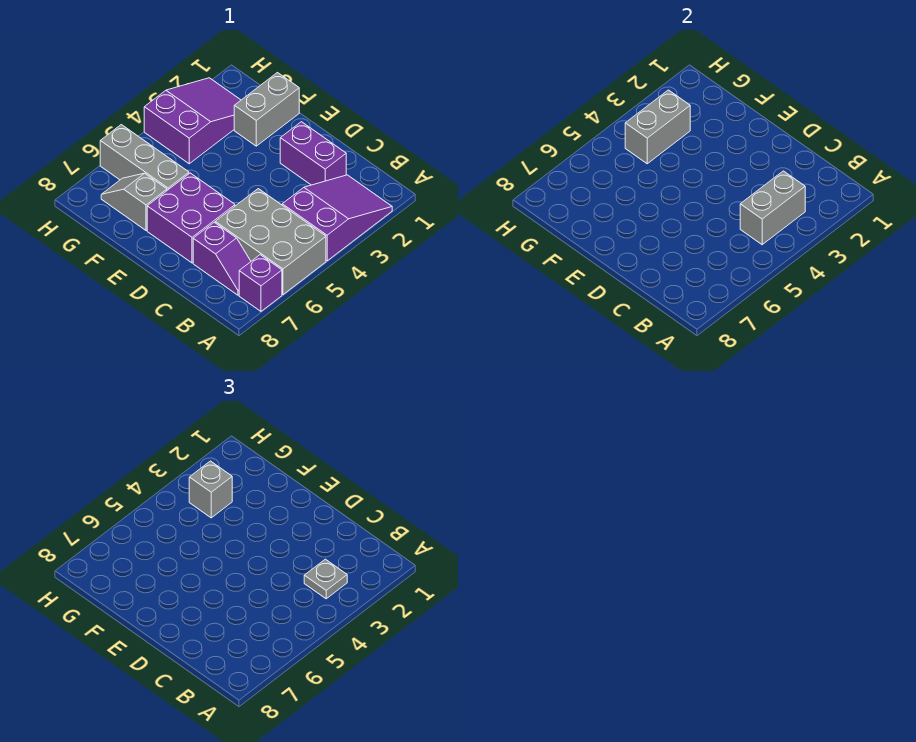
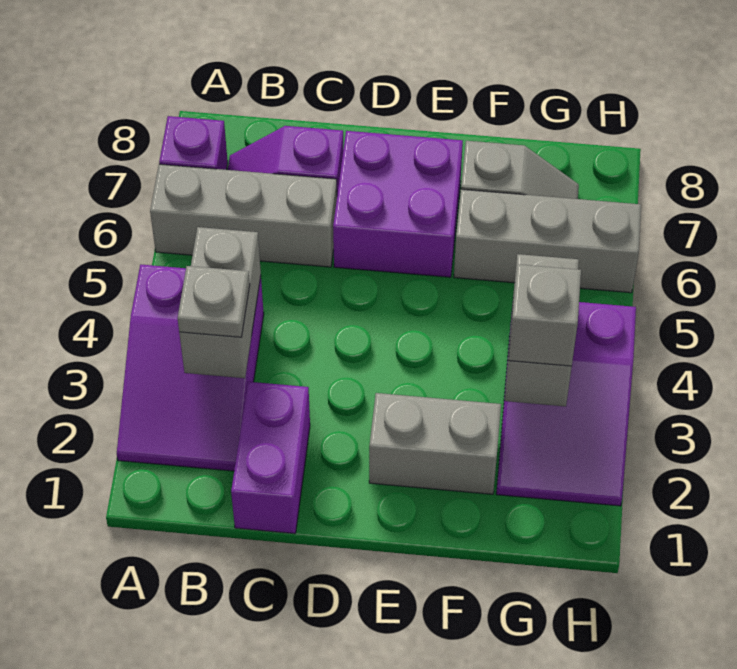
grey brick A5:C6 level 1 -> grey brick A6:C6 level 1
purple brick C2:D2 level 1 -> purple brick C1:C2 level 1
grey brick F1:F2 level 1 -> grey brick E2:F2 level 1

